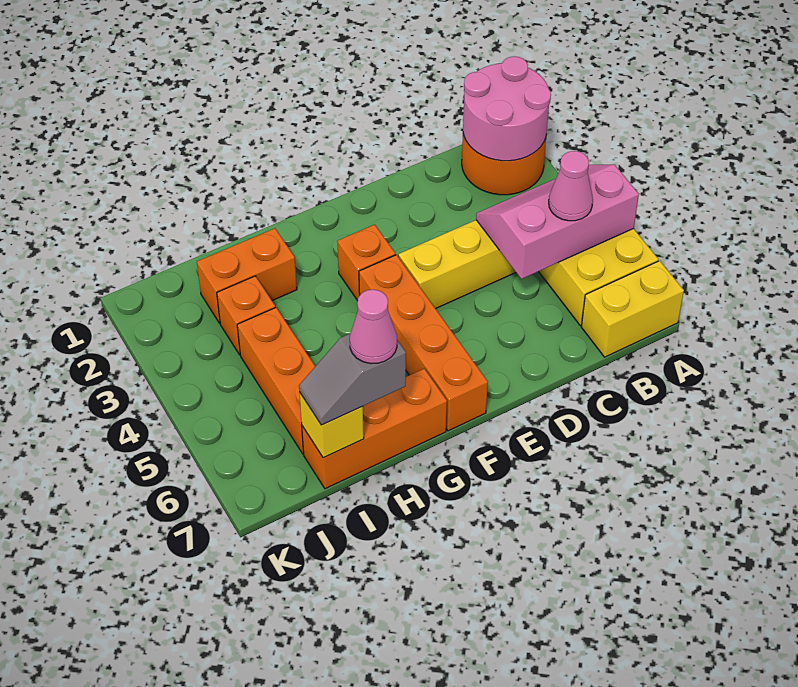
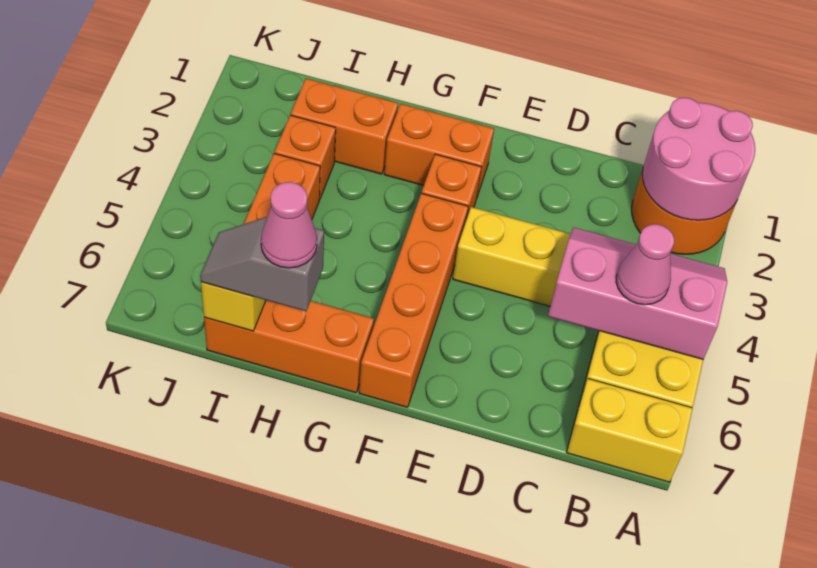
none -> orange brick F2:G2 level 1

